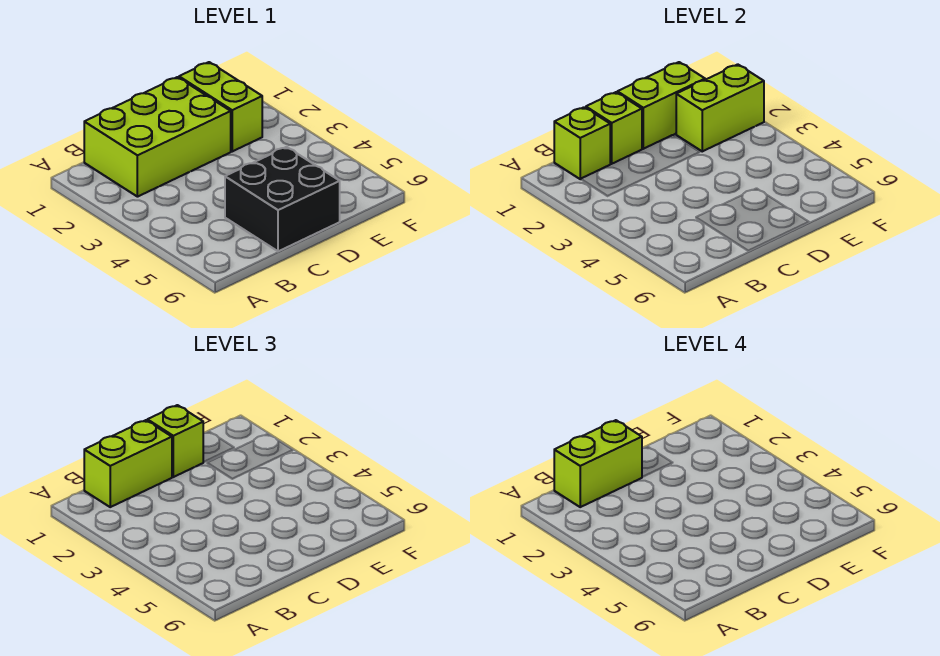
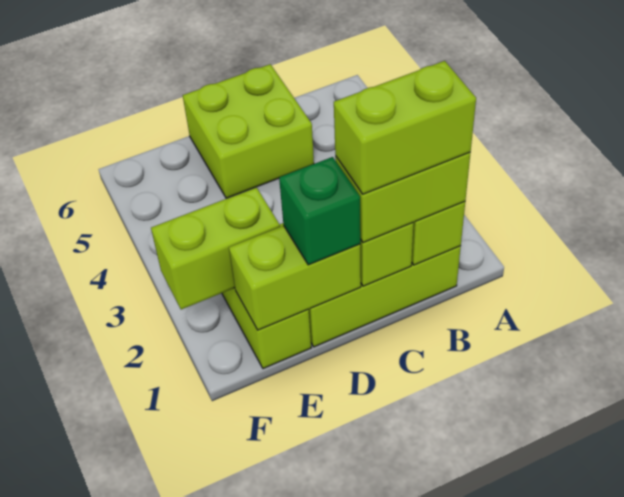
black brick C5:D6 level 1 -> lime brick C5:D6 level 1
lime brick D1 level 3 -> green brick D1 level 3

